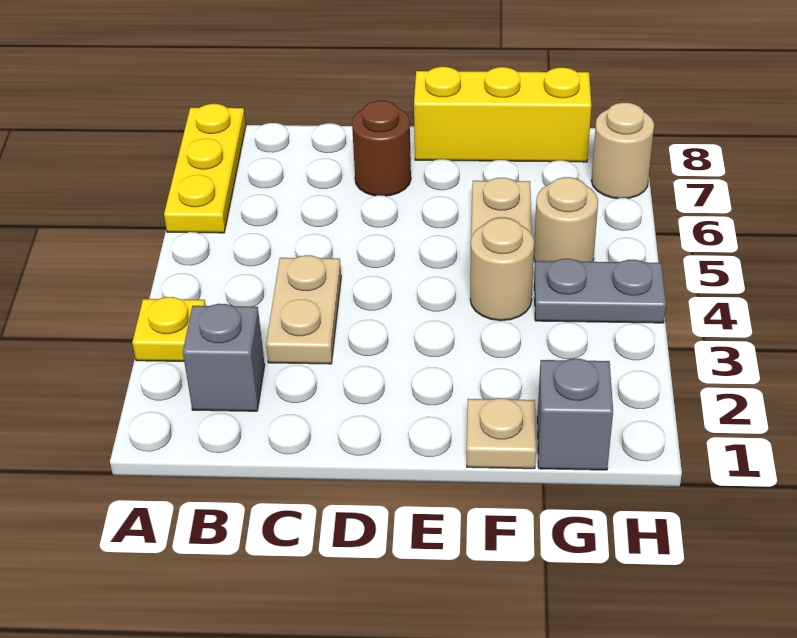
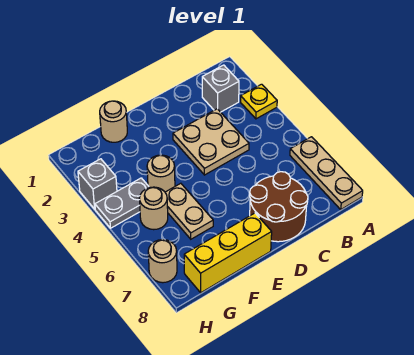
yellow plate A6:A8 level 1 -> tan plate A6:A8 level 1
tan plate C3:C4 level 1 -> tan plate C3:D4 level 1
brown round brick D7 level 1 -> brown round brick C7:D8 level 1
tan plate F1 level 1 -> tan round brick F1 level 1
grey brick G1 level 1 -> grey brick H3 level 1

